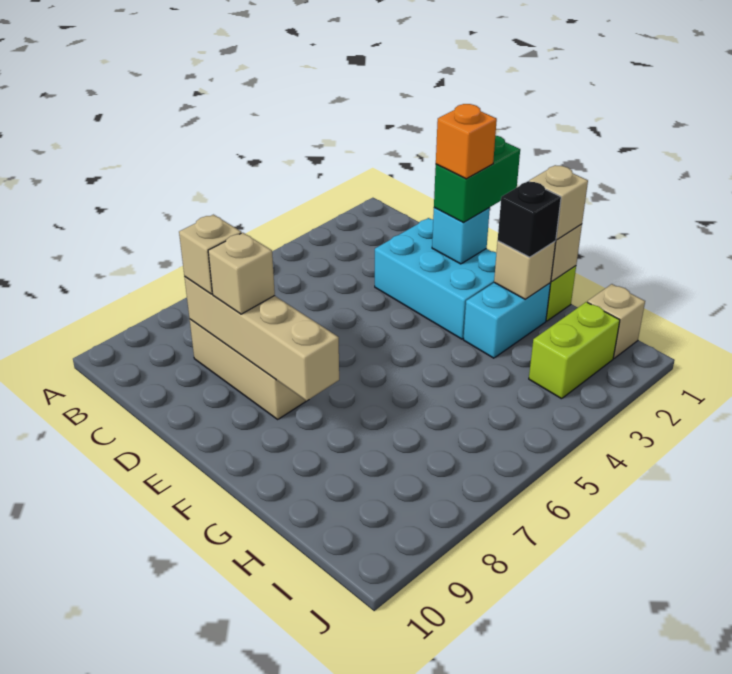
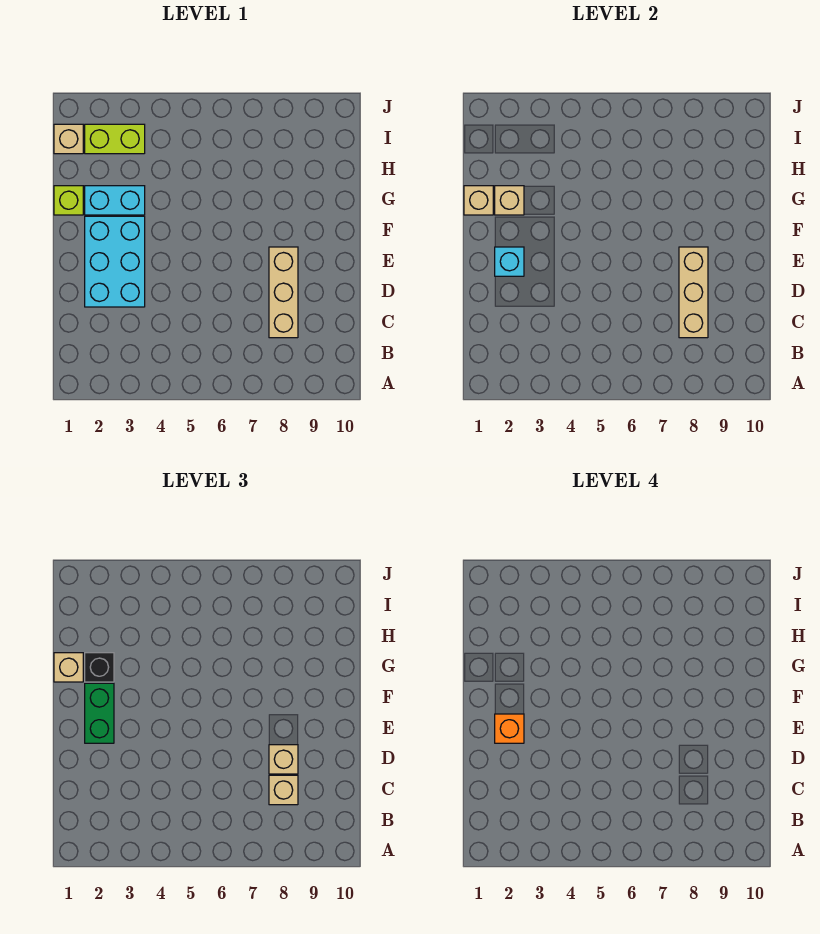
tan brick C8:F8 level 2 -> tan brick C8:E8 level 2
green brick E1:E2 level 3 -> green brick E2:F2 level 3

